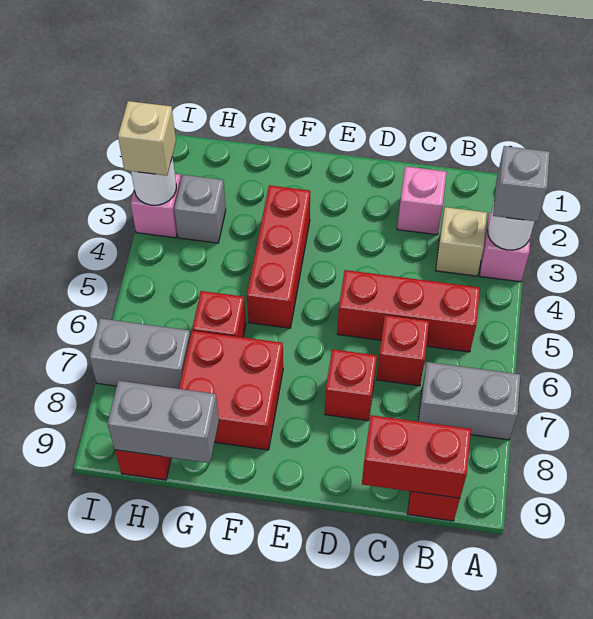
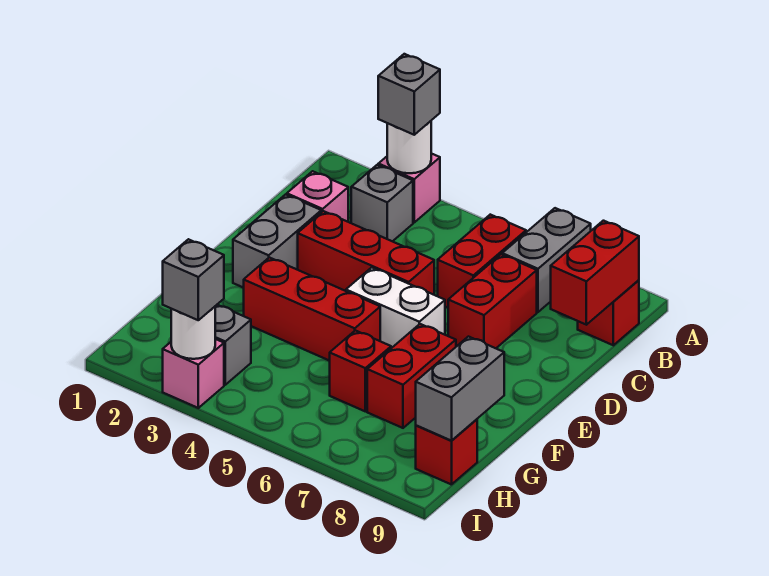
tan brick B3 level 1 -> grey brick B3 level 1
red brick B5:D5 level 1 -> red brick D3:D5 level 1
red brick C6 level 1 -> red brick B6:C6 level 1
red brick D7 level 1 -> red brick C7:D7 level 1
none -> white brick E5:E6 level 1
red brick F7:G8 level 1 -> red brick F7:G7 level 1
grey brick H7:I7 level 1 -> grey brick D2:E2 level 1
tan brick I3 level 3 -> grey brick I3 level 3

